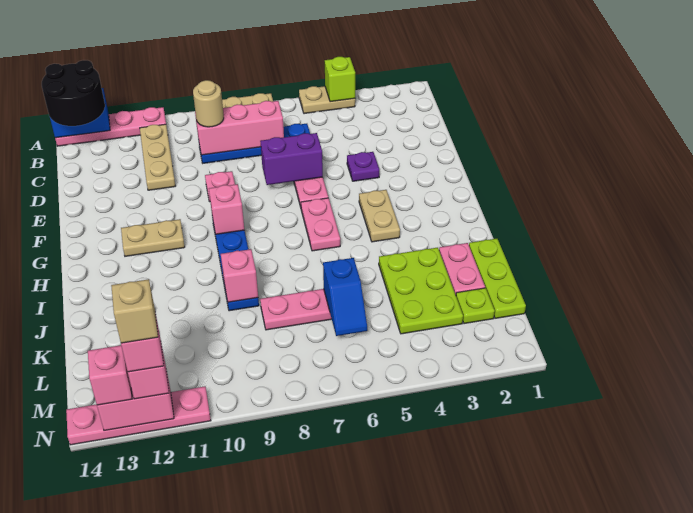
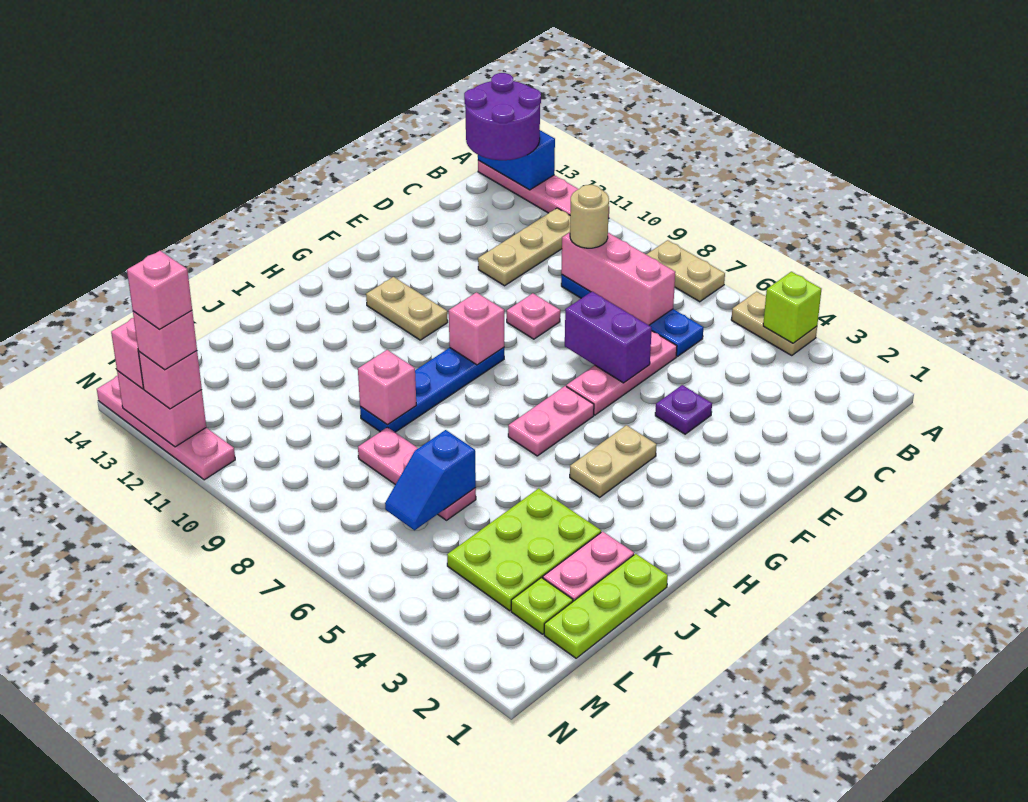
black round brick A13:B14 level 3 -> purple round brick A13:B14 level 3
tan brick N12 level 5 -> pink brick N12 level 5

